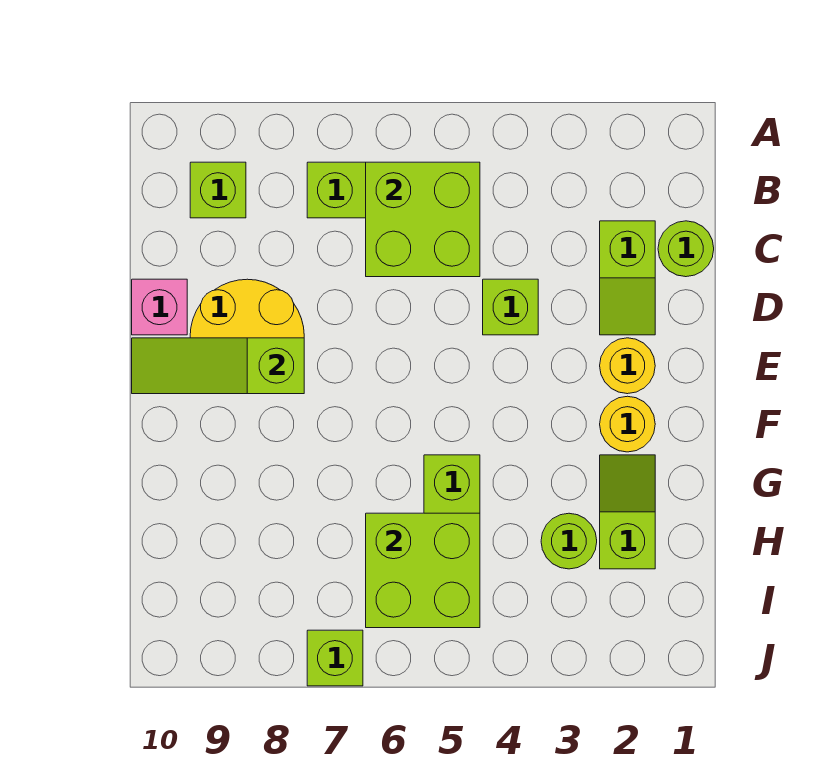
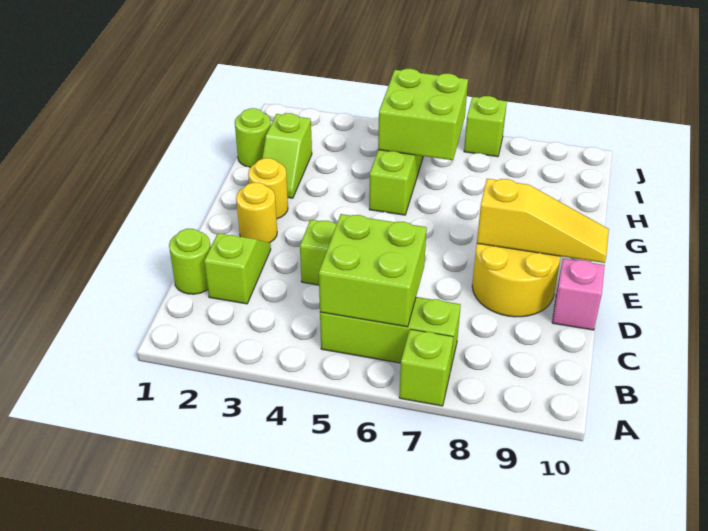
lime brick B9 level 1 -> lime brick A7 level 1
lime slope E8:E10 level 2 top 8 -> yellow slope E8:E10 level 2 top 8
lime round brick H3 level 1 -> lime round brick H1 level 1

